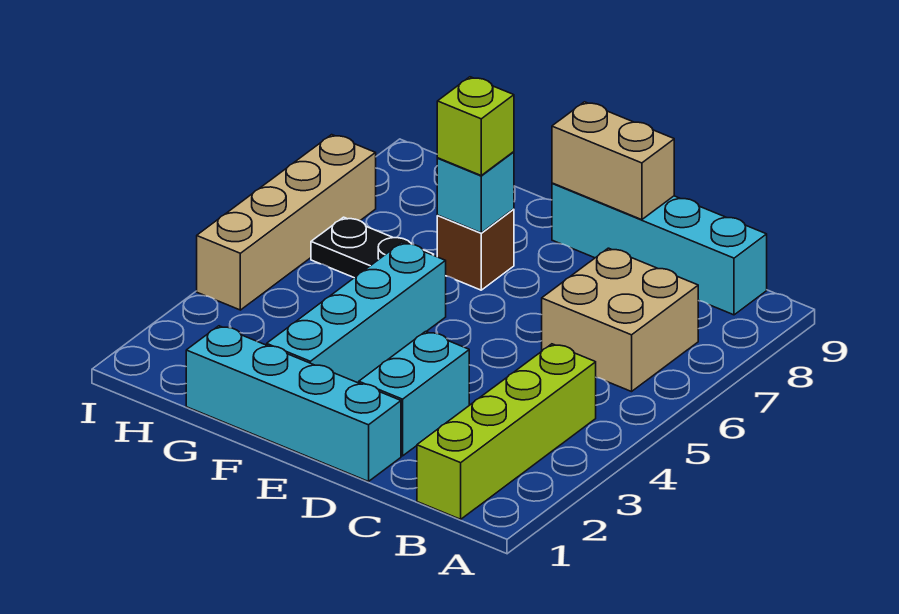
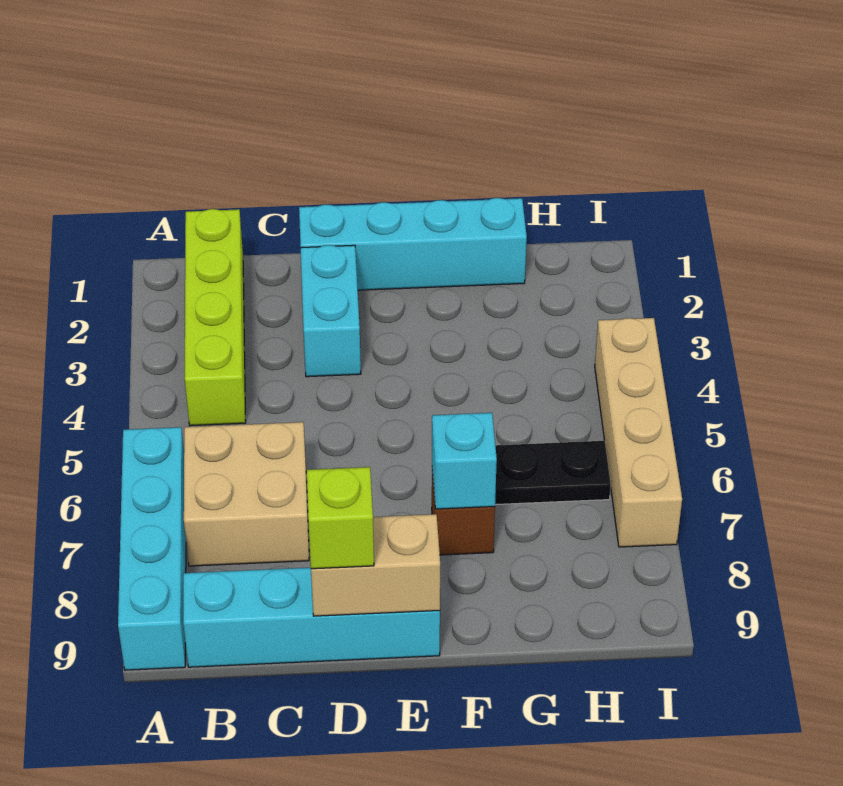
cyan brick F2:F5 level 1 -> cyan brick A6:A9 level 1
lime brick F7 level 3 -> lime brick D9 level 3

